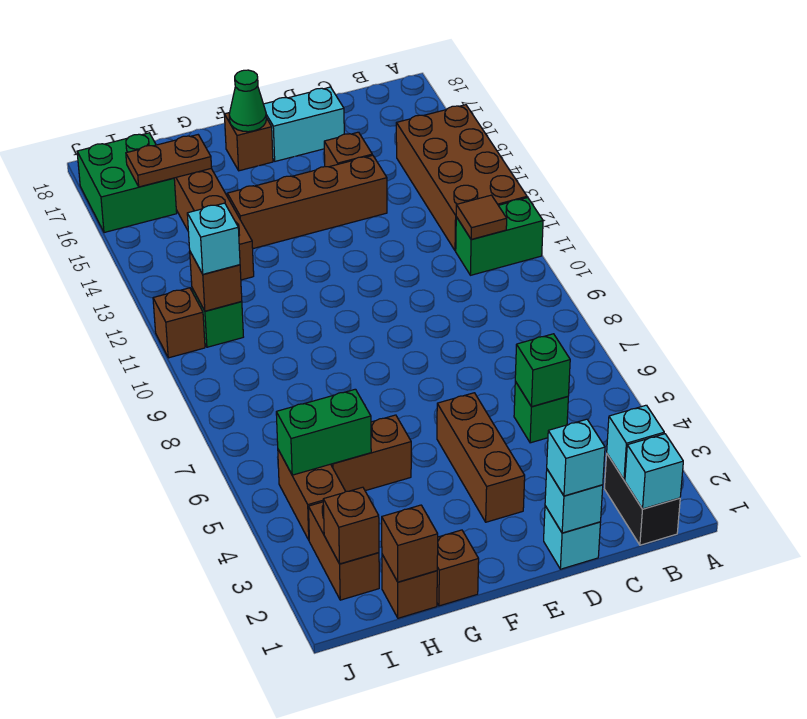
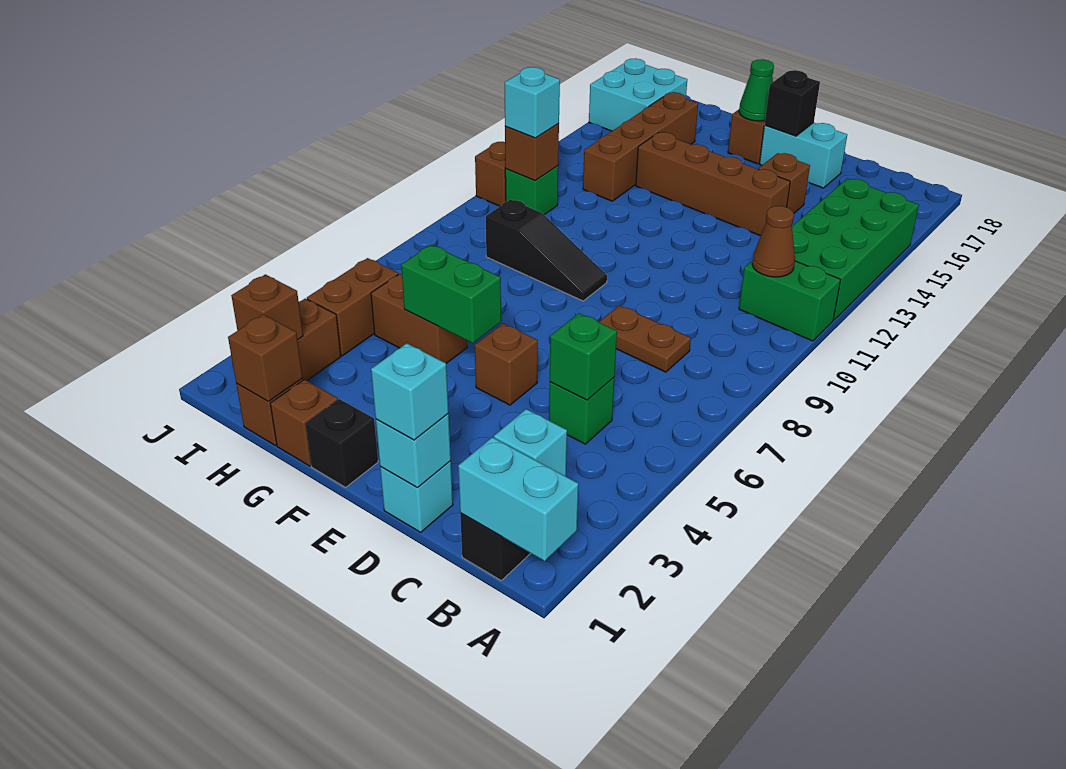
brown brick A12:B15 level 1 -> green brick A12:B15 level 1
cyan brick B1 level 2 -> cyan brick A1:B1 level 2
brown tile B11 level 2 -> brown cone B11 level 2
brown brick E3:E5 level 1 -> brown brick E5 level 1
none -> black brick E17 level 2
none -> black brick F1 level 1
none -> black slope F9:H9 level 1 top H
green brick H5:I5 level 2 -> green brick F5:G5 level 2
brown plate H16:I16 level 2 -> brown plate C8:D8 level 1
green brick I16:J17 level 1 -> cyan brick I16:J17 level 1

